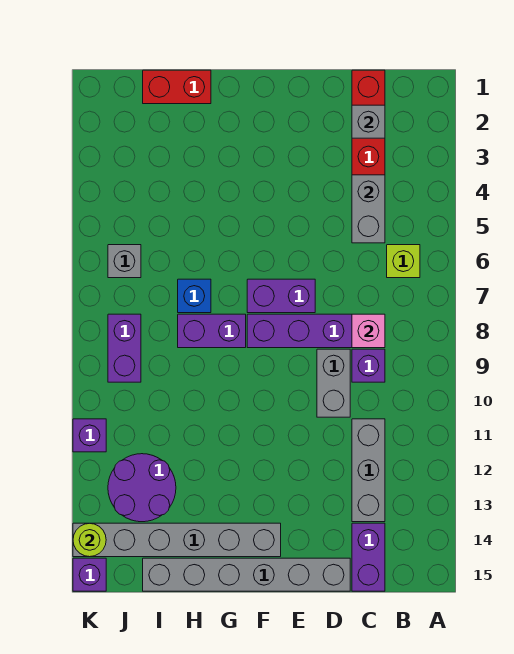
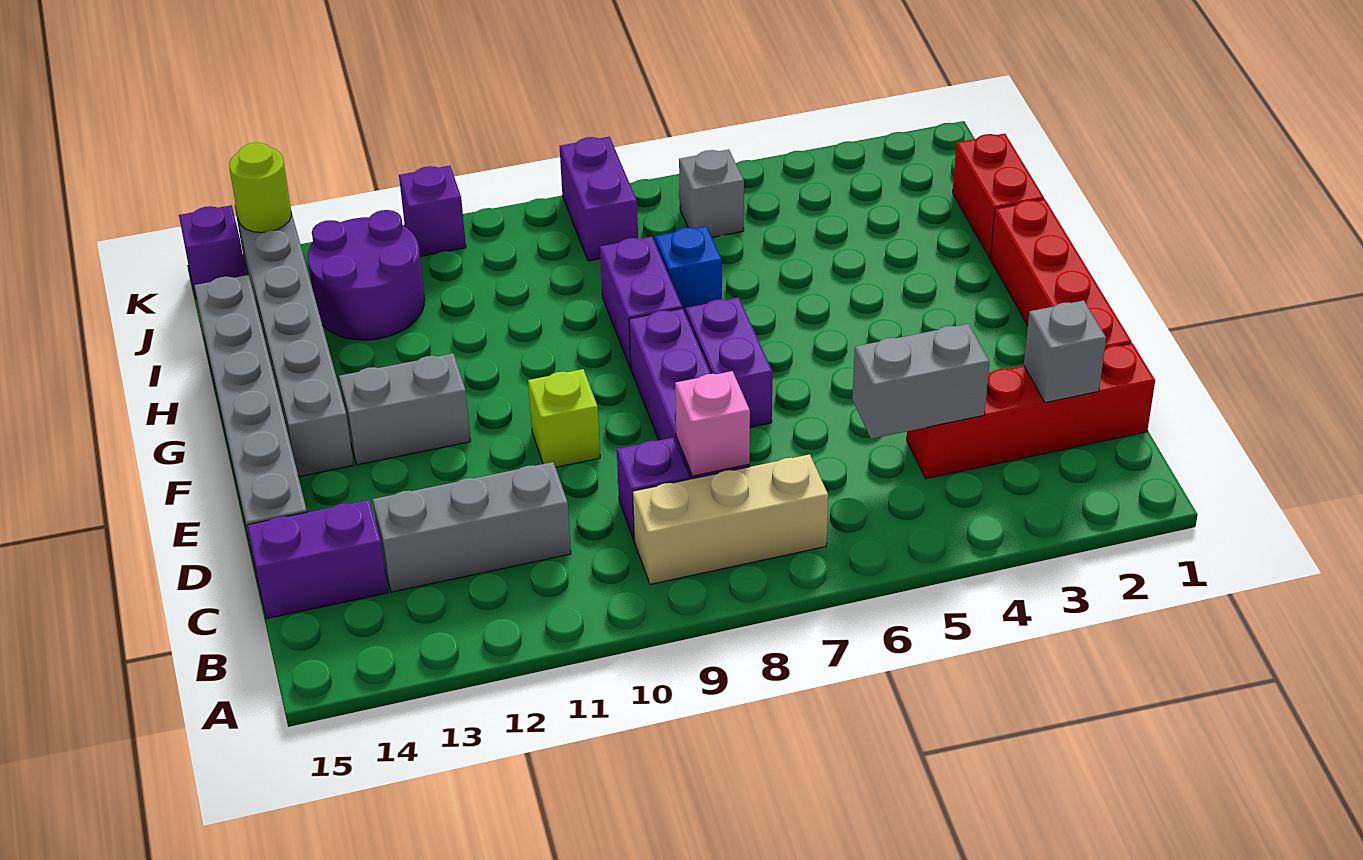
lime brick B6 level 1 -> lime brick E10 level 1
none -> tan brick B7:B9 level 1
none -> red brick D1:G1 level 1
grey brick D9:D10 level 1 -> grey brick F12:F13 level 1
purple brick J8:J9 level 1 -> purple brick J8:K8 level 1

